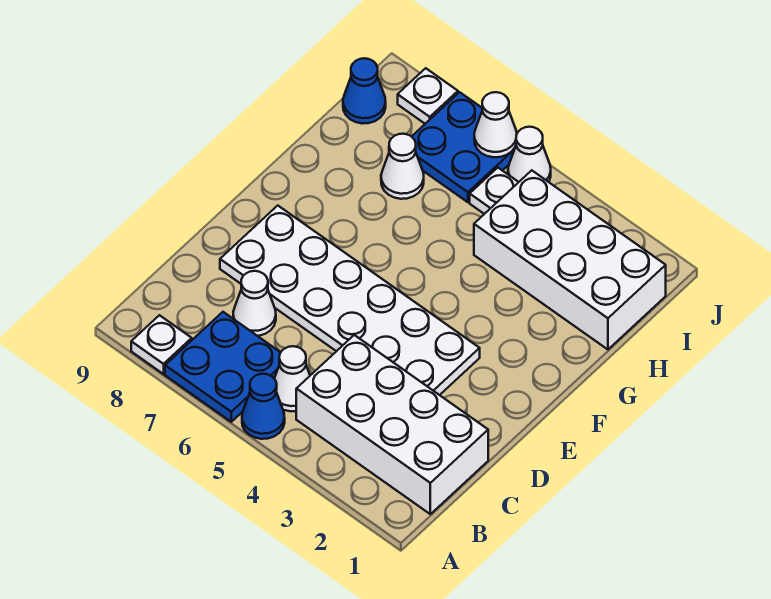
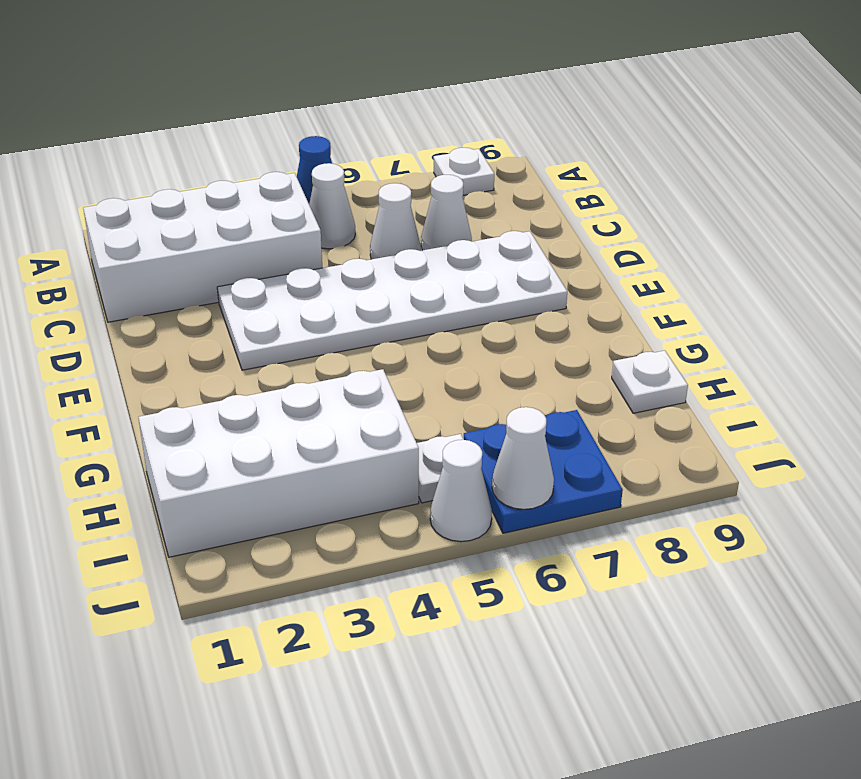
blue plate A6:B7 level 1 -> none
white cone H7 level 1 -> white cone C6 level 1
blue cone I9 level 1 -> none
white plate J8 level 1 -> white plate H9 level 1

